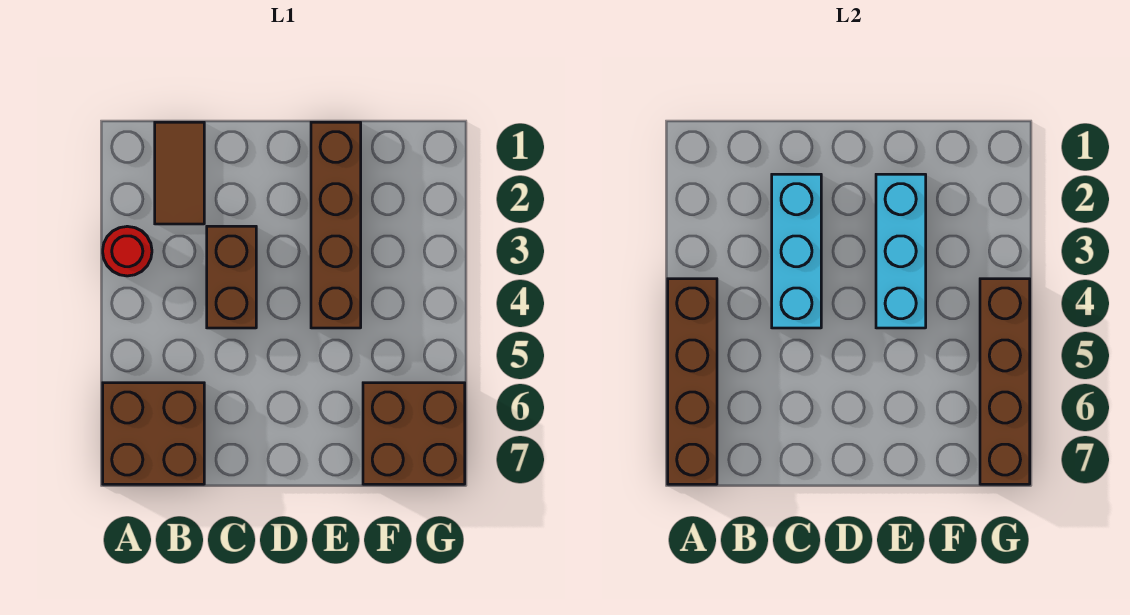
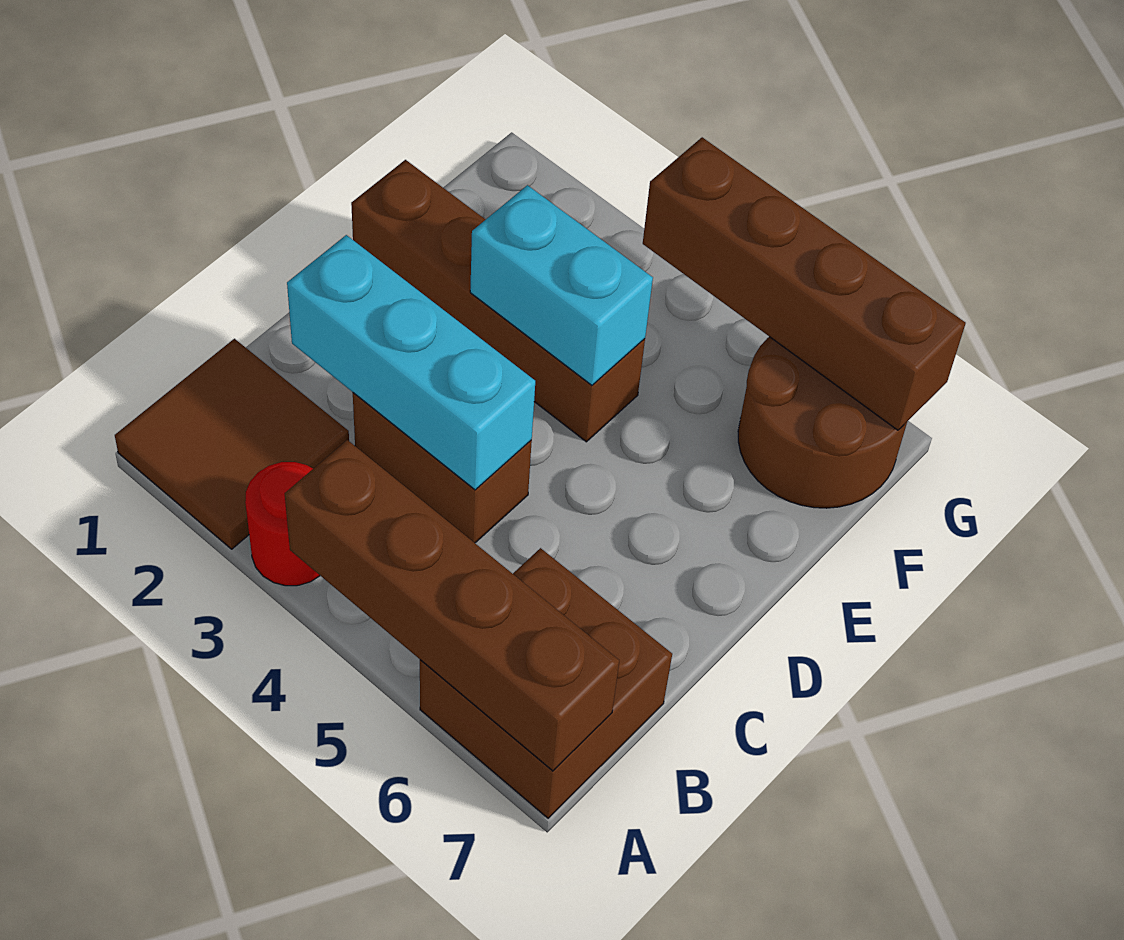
brown tile B1:B2 level 1 -> brown tile A1:B2 level 1
cyan brick E2:E4 level 2 -> cyan brick E3:E4 level 2
brown brick F6:G7 level 1 -> brown round brick F6:G7 level 1

